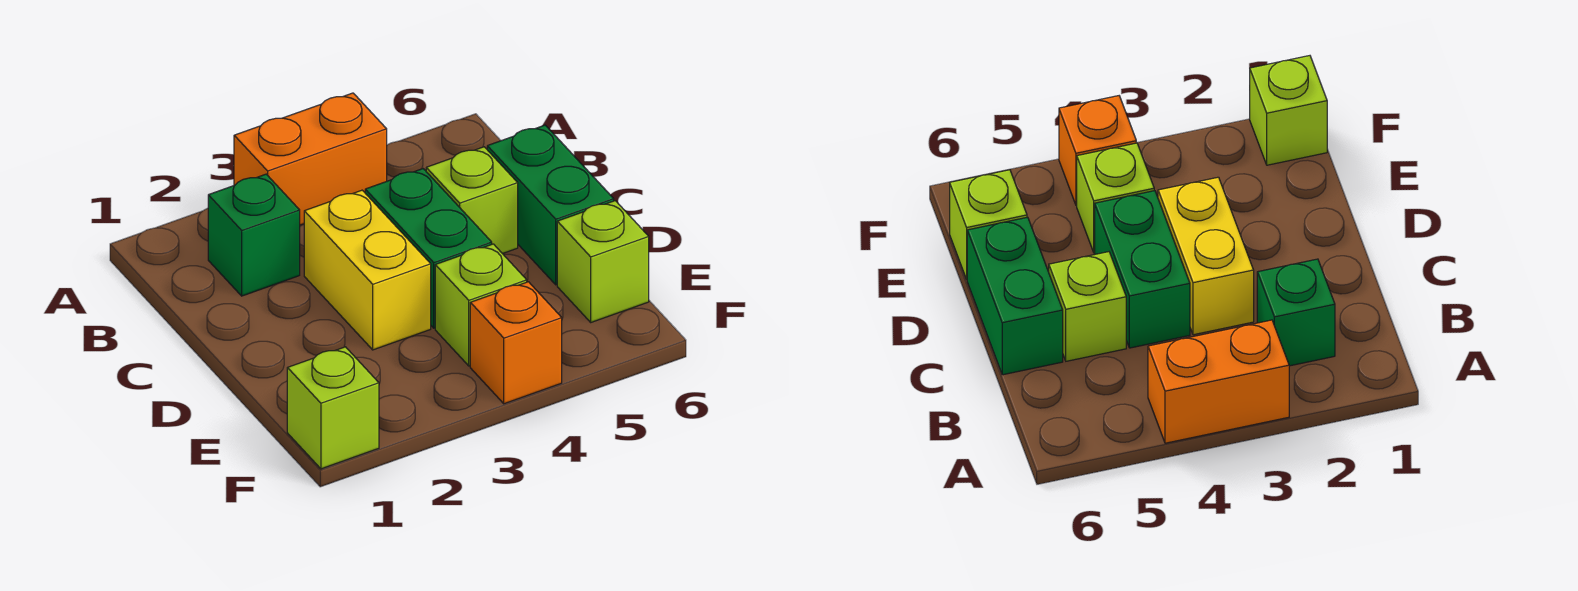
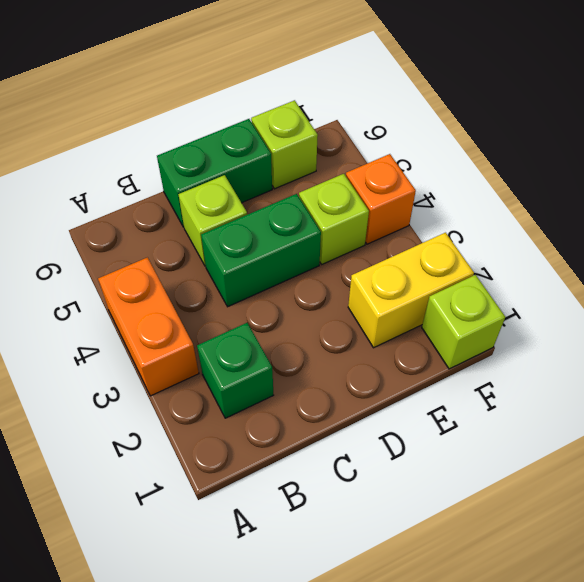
yellow brick C3:D3 level 1 -> yellow brick E2:F2 level 1

